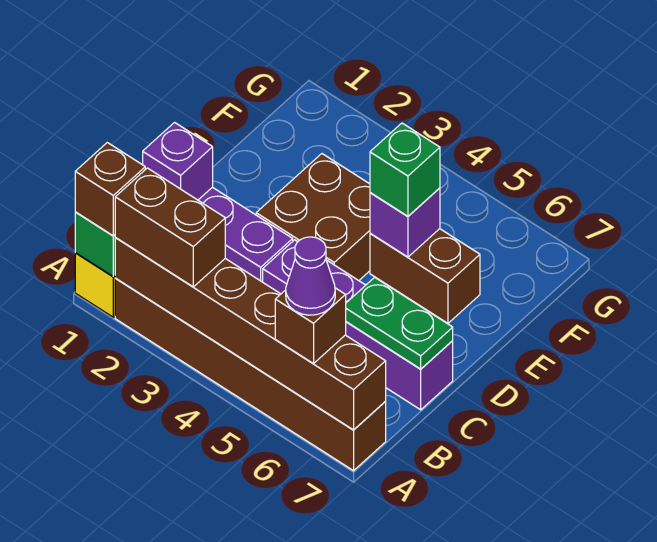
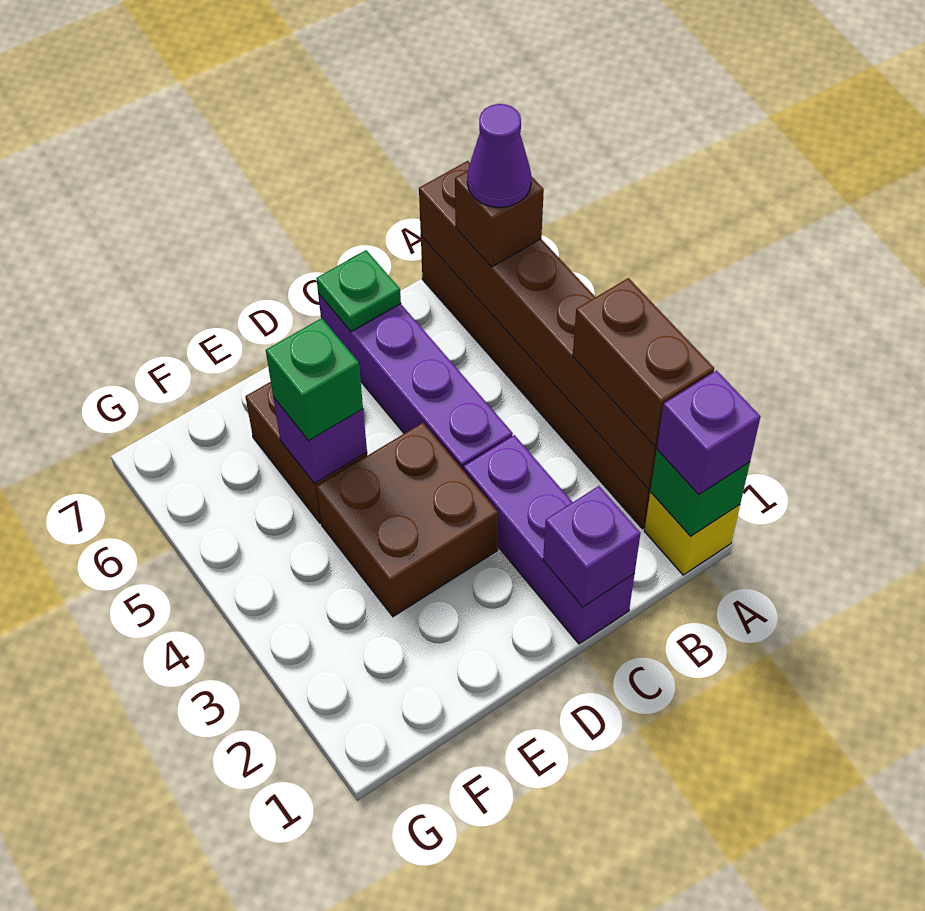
brown brick A1 level 3 -> purple brick A1 level 3
green plate C6:C7 level 2 -> green plate C7 level 2

